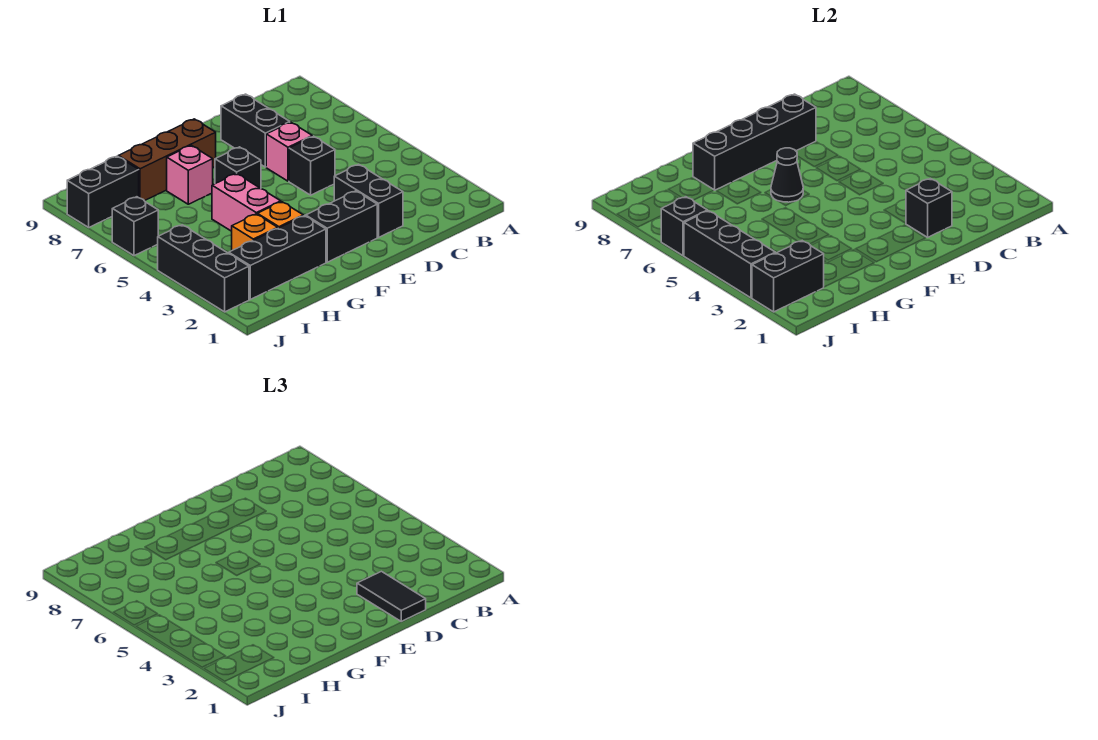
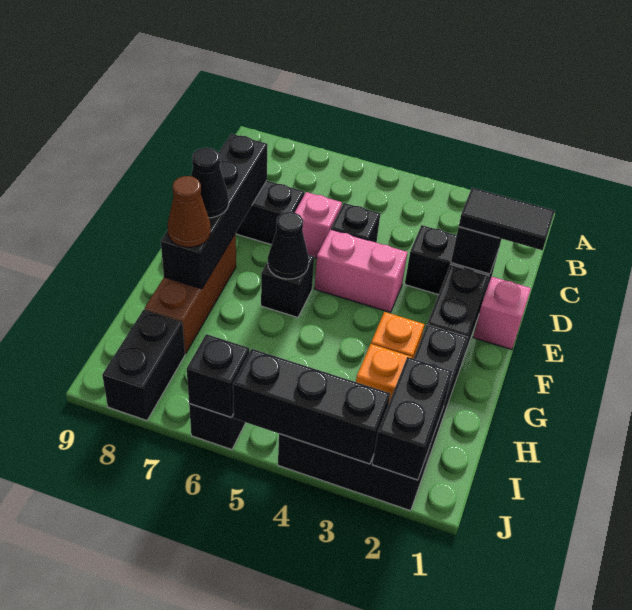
none -> black cone F8 level 3
pink brick G4:G5 level 1 -> pink brick E4:E5 level 1
pink brick G7 level 1 -> pink brick E1 level 1
none -> brown cone G8 level 3

